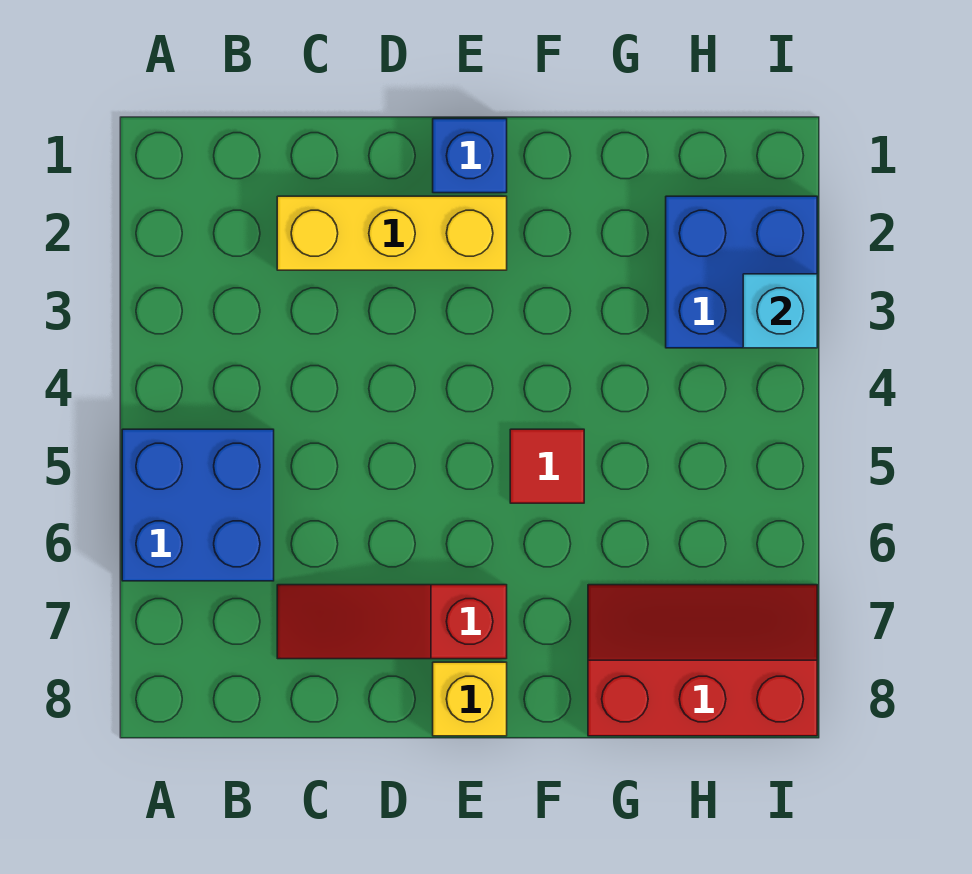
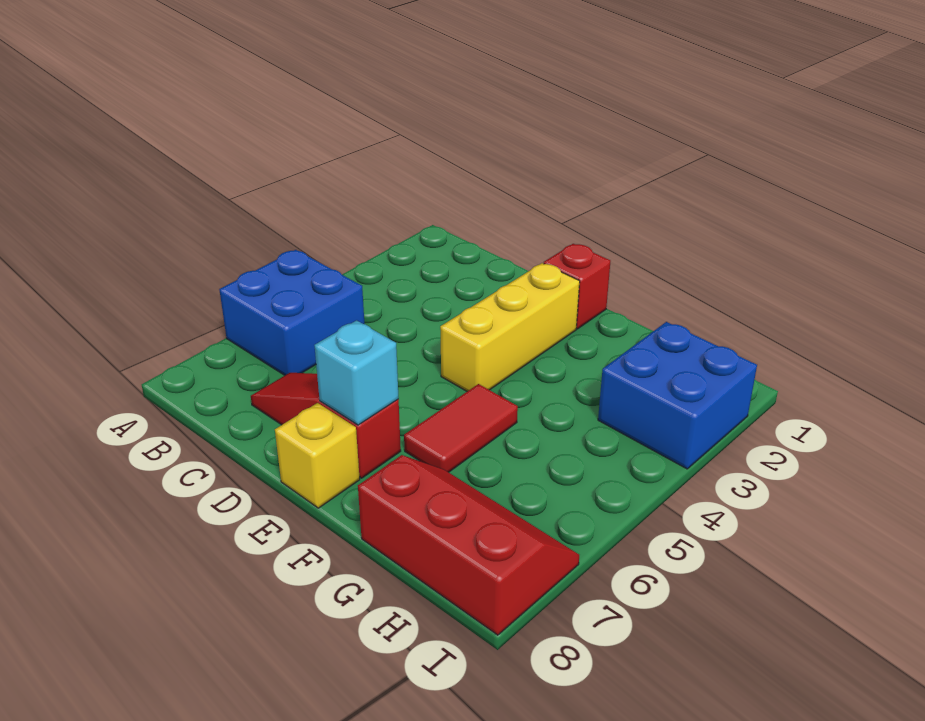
yellow brick C2:E2 level 1 -> yellow brick E2:E4 level 1
blue brick E1 level 1 -> red brick E1 level 1
red tile F5 level 1 -> red tile F5:F6 level 1
cyan brick I3 level 2 -> cyan brick E7 level 2

